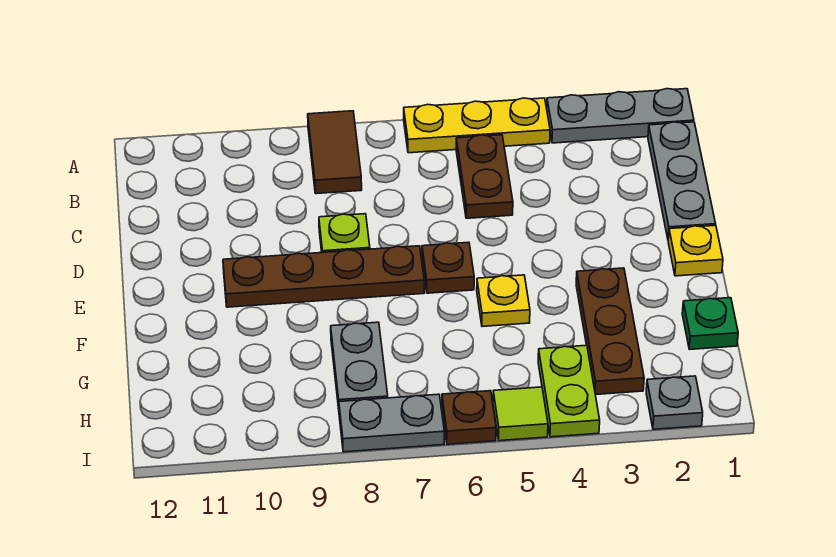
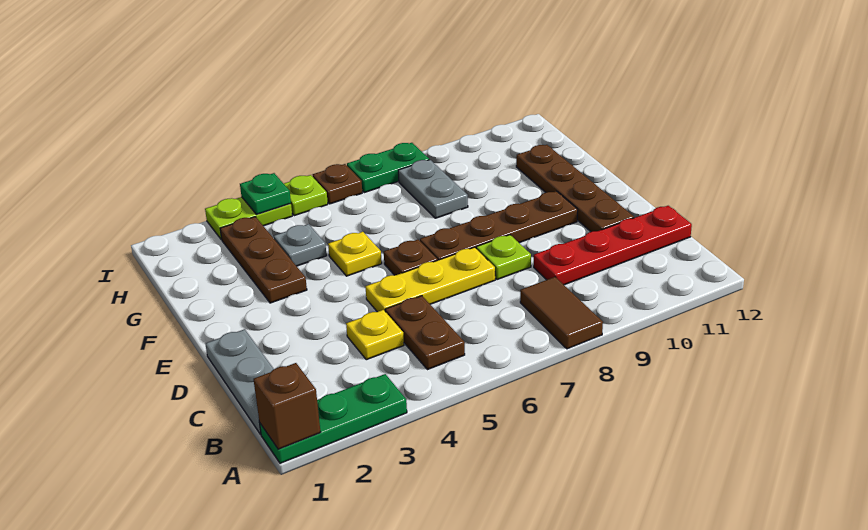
grey plate A1:A3 level 1 -> green plate A1:A3 level 1
none -> brown brick A1 level 2
yellow plate A4:A6 level 1 -> yellow plate D5:D7 level 1
none -> red plate C9:C12 level 1
none -> brown plate D11:G11 level 1
yellow plate E1 level 1 -> yellow plate C4 level 1
green plate G1 level 1 -> green plate I4 level 2
lime plate H4:I4 level 1 -> lime plate I3:I4 level 1
grey plate I2 level 1 -> grey plate G4 level 1
lime tile I5 level 1 -> lime plate I5 level 1
grey plate I7:I8 level 1 -> green plate I7:I8 level 1

